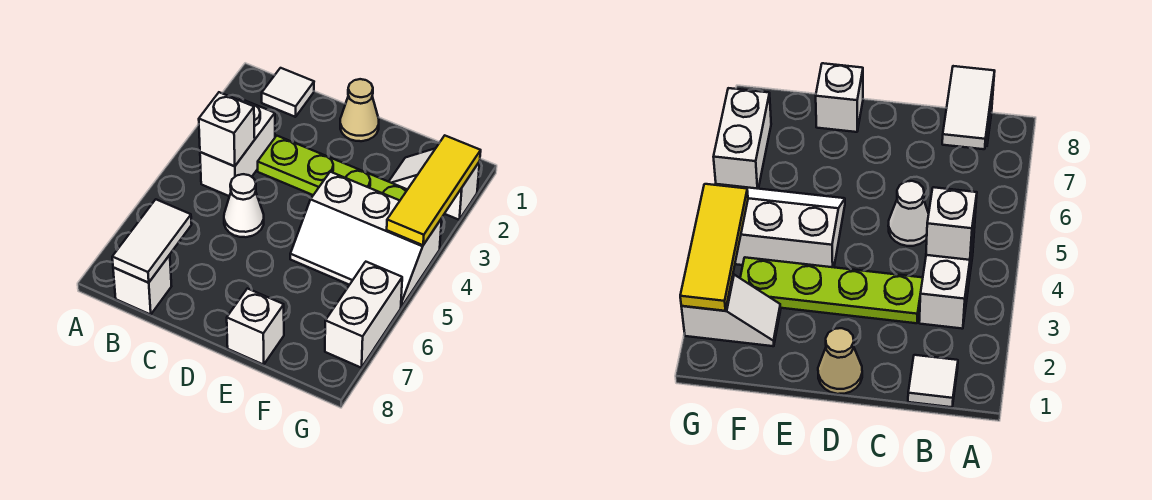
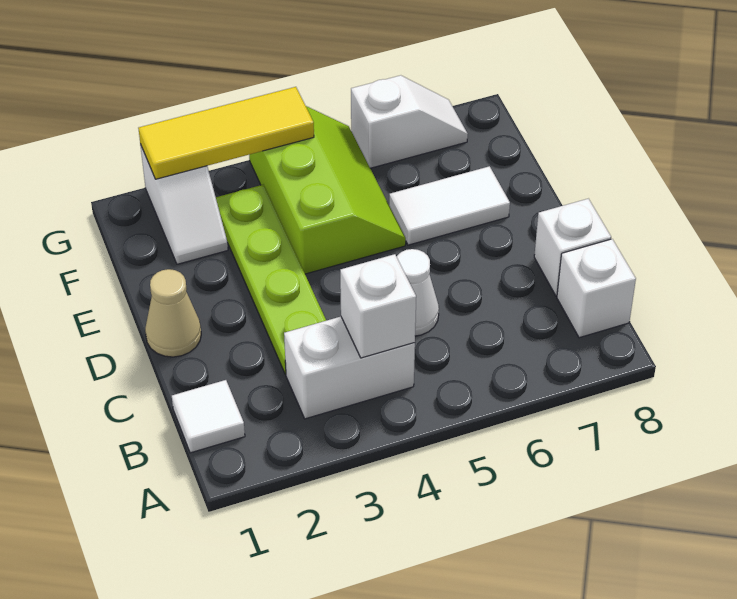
white tile B7:B8 level 2 -> white tile E6:E7 level 1
white slope E4:G5 level 1 top 4 -> lime slope E4:G5 level 1 top 4
white brick E8 level 1 -> white brick C8 level 1
white brick G6:G7 level 1 -> white slope G6:G7 level 1 top 6

